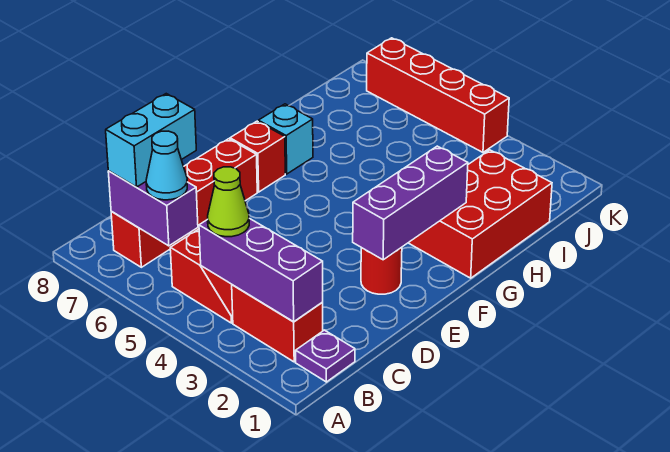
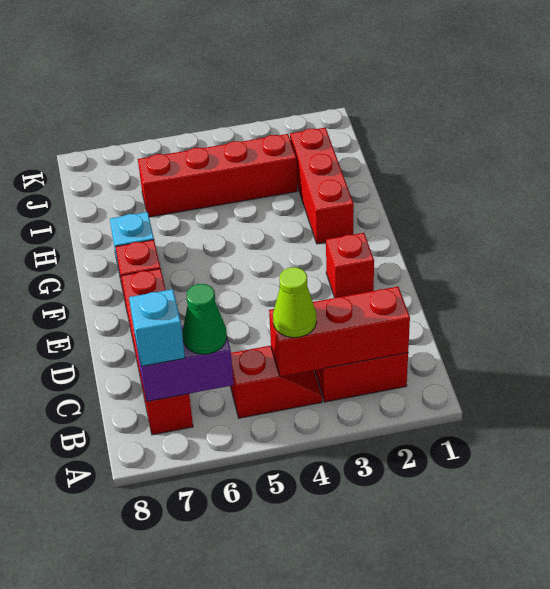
purple plate B1 level 1 -> none
purple brick B2:B4 level 2 -> red brick B2:B4 level 2
cyan cone B6 level 3 -> green cone B6 level 3
cyan brick B7:C7 level 3 -> cyan brick B7 level 3
red round brick E2 level 1 -> red brick E2 level 1
purple brick E2:G2 level 2 -> none
red brick G1:I2 level 1 -> red brick G2:I2 level 1
red brick K4:K7 level 1 -> red brick I3:I6 level 1

